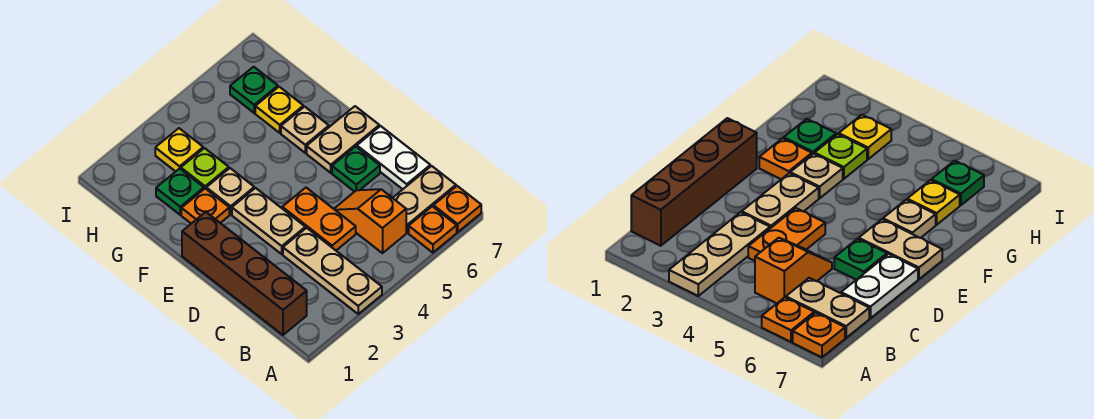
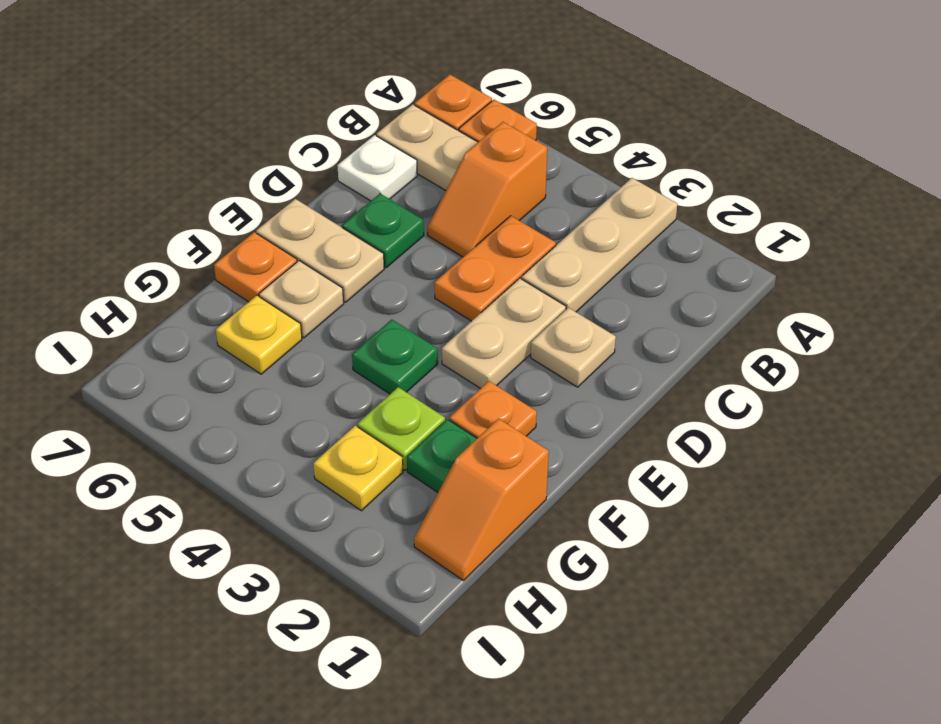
brown brick B1:E1 level 1 -> none
white plate C7:D7 level 1 -> white plate C7 level 1
tan plate F3 level 1 -> tan plate D2 level 1
none -> orange plate F7 level 1
none -> orange slope G1:H1 level 1 top G
green plate H6 level 1 -> green plate F4 level 1

